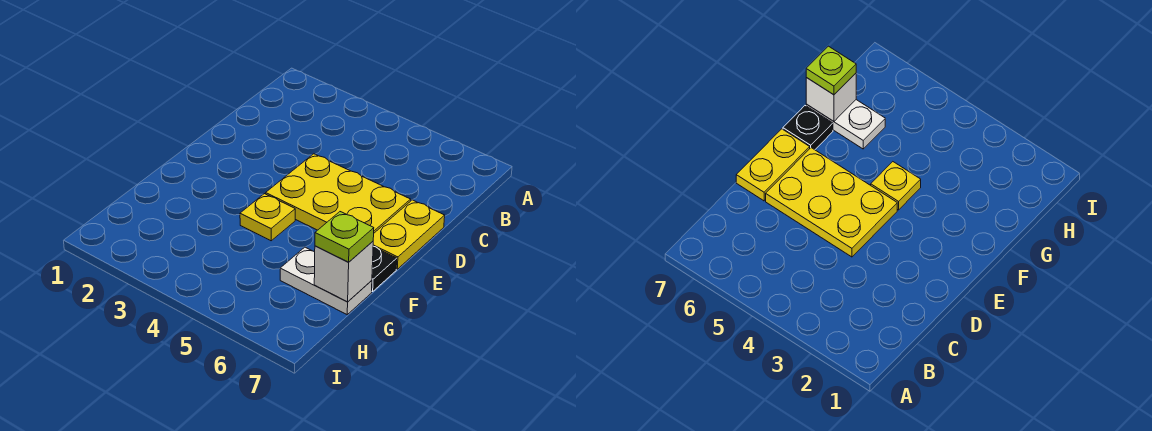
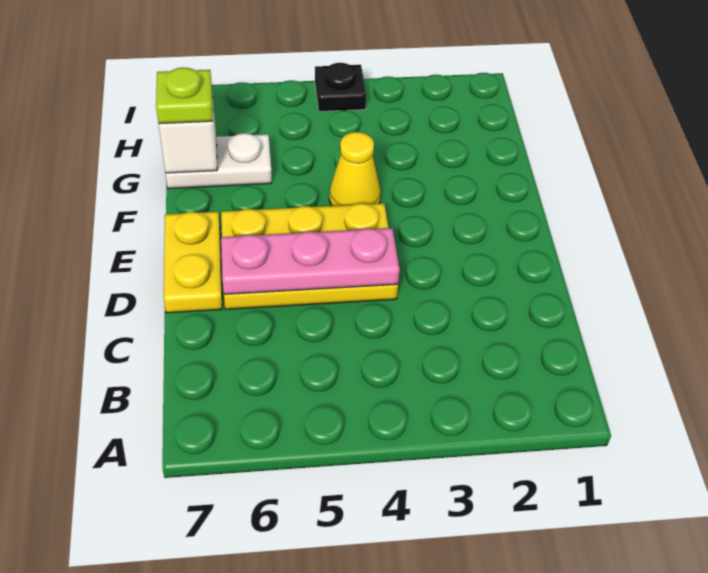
none -> pink plate D4:D6 level 2
yellow plate F4 level 1 -> yellow cone F4 level 1
black plate F7 level 1 -> black plate I4 level 1

